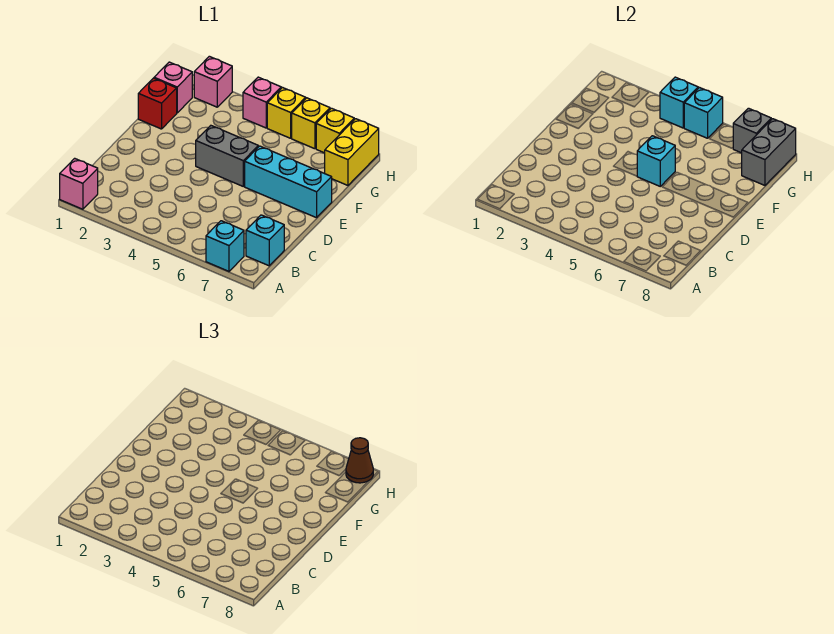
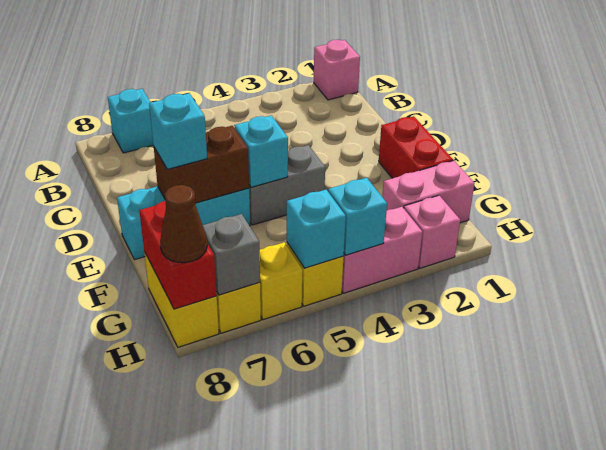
cyan brick B8 level 1 -> cyan brick E7 level 3
none -> brown brick E6:E7 level 2
red brick F1 level 1 -> red brick E1:F1 level 1
pink brick G1 level 1 -> pink brick G1:G2 level 1
grey brick G8:H8 level 2 -> red brick G8:H8 level 2
pink brick H4 level 1 -> pink brick H3:H4 level 1

